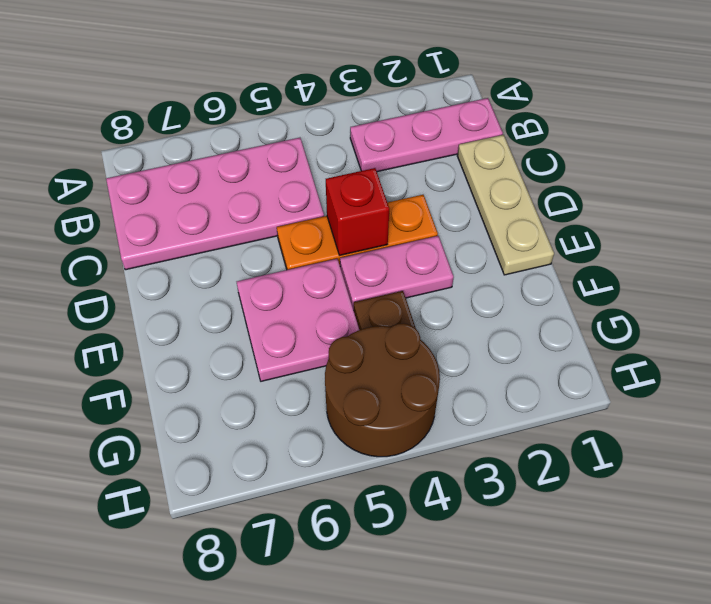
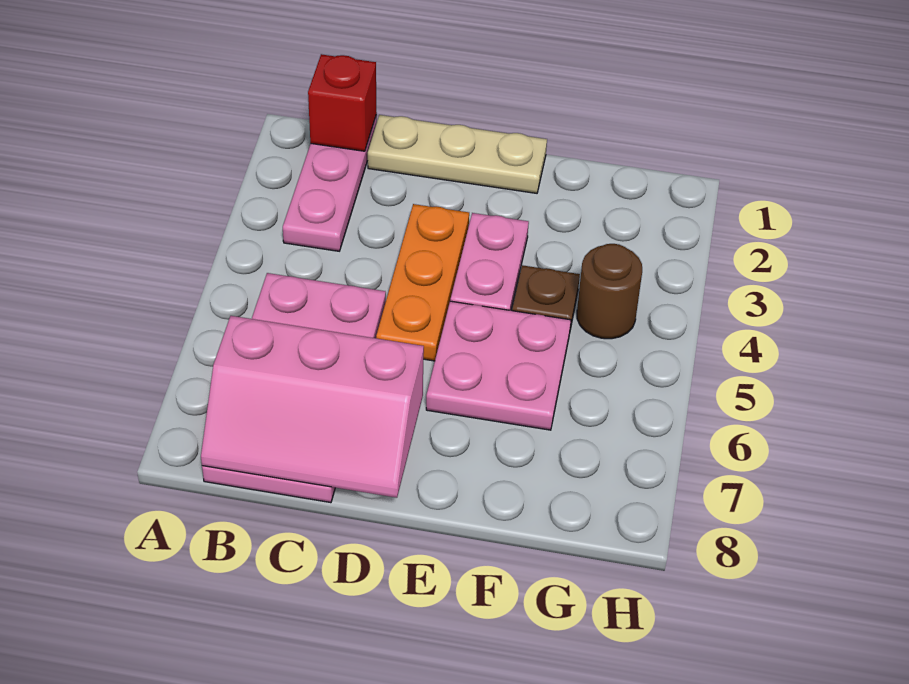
none -> pink slope B7:D8 level 2 top 7
red brick D4 level 2 -> red brick B1 level 2
brown round brick G4:H5 level 1 -> brown round brick G4 level 1

